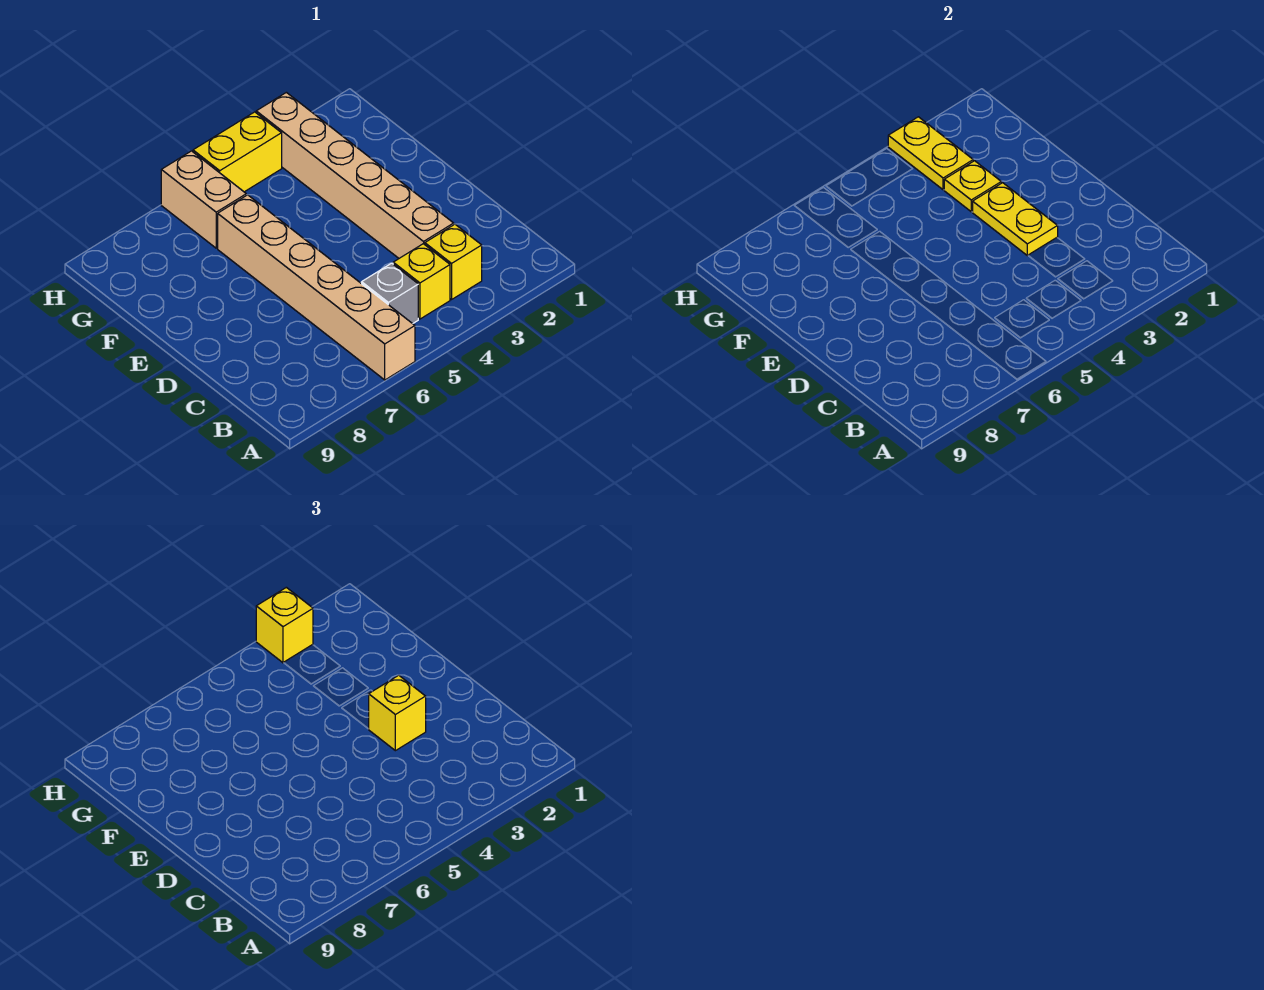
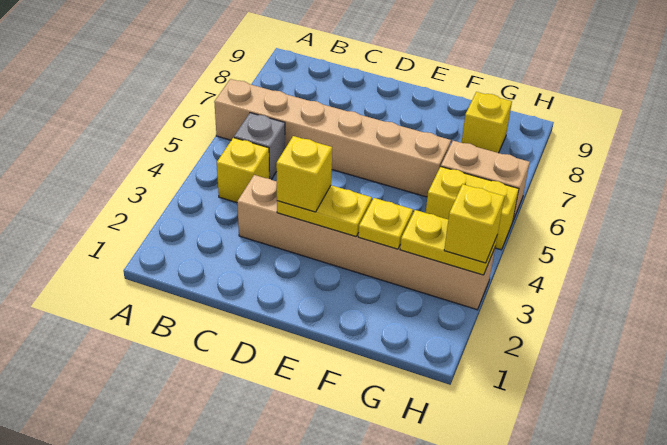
yellow brick B3 level 1 -> yellow brick G8 level 1
yellow brick H4:H5 level 1 -> yellow brick G5:H5 level 1

